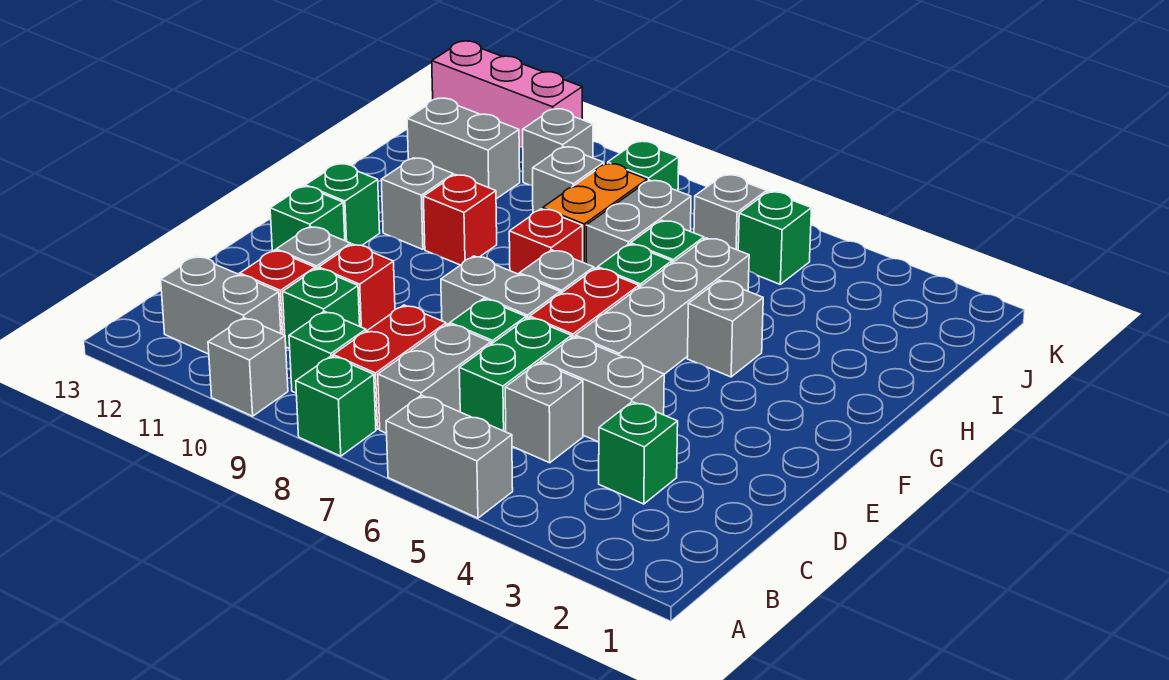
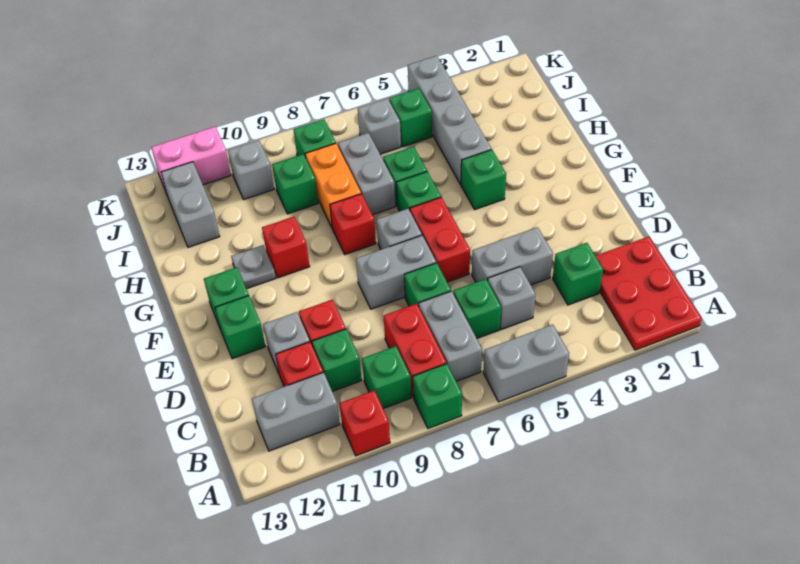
none -> red plate A1:C2 level 1
grey brick A10 level 1 -> red brick A10 level 1
green brick C6:D6 level 1 -> green brick C6 level 1
grey brick E5:H5 level 1 -> grey brick H4:K4 level 1
grey brick G4 level 1 -> green brick G4 level 1
grey brick G11 level 1 -> grey plate G11 level 1
grey brick I9 level 1 -> green brick I9 level 1
grey brick I11:I12 level 1 -> grey brick I12:J12 level 1
pink brick K11:K13 level 1 -> pink brick K11:K12 level 1

